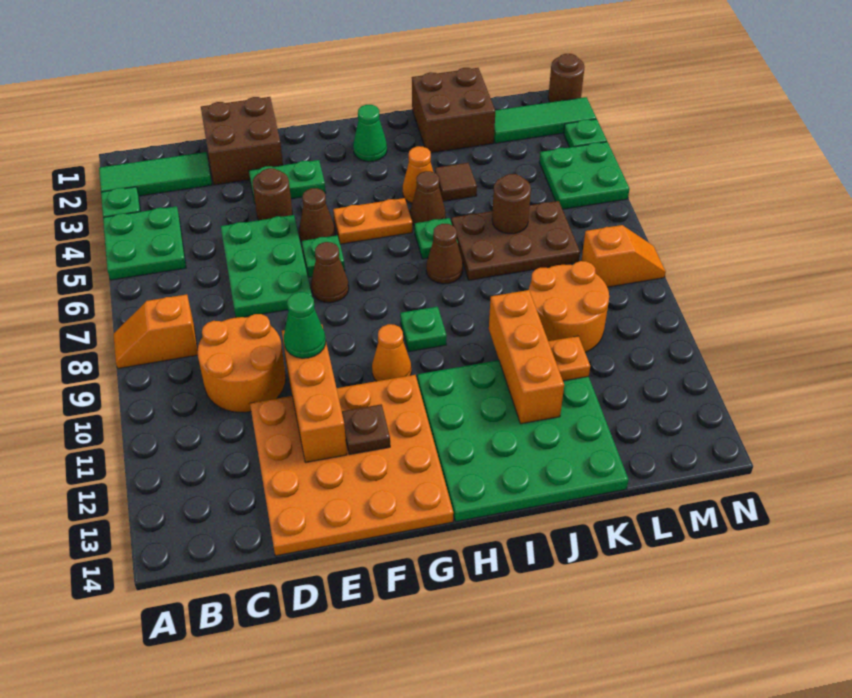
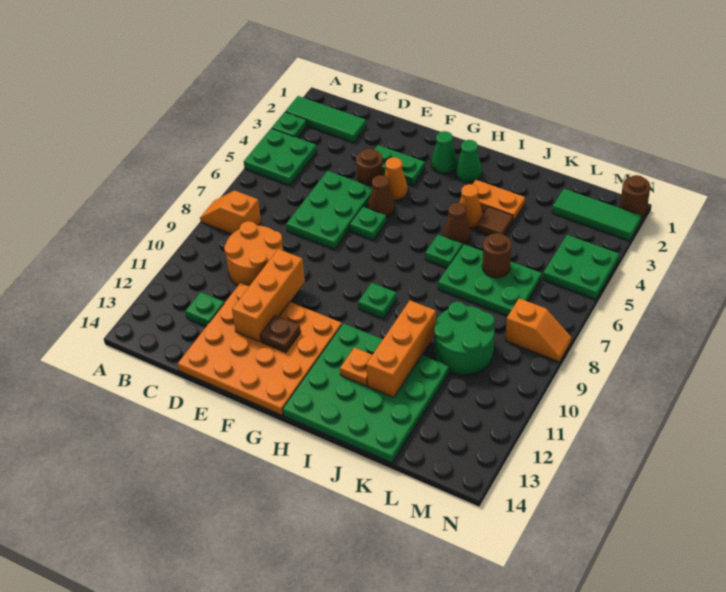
brown brick D1:E2 level 1 -> none
green cone E10 level 3 -> green cone G2 level 1
brown cone F7 level 1 -> none
orange plate G5:H5 level 1 -> orange plate I3:J3 level 1
orange cone G10 level 1 -> orange cone F4 level 1
brown cone I7 level 1 -> none
brown brick J1:K2 level 1 -> none
brown plate J6:L7 level 1 -> green plate J6:L7 level 1
orange round brick K9:L10 level 1 -> green round brick K9:L10 level 1
orange plate K11 level 2 -> orange plate I12 level 2
green plate N3 level 1 -> green plate C12 level 1

